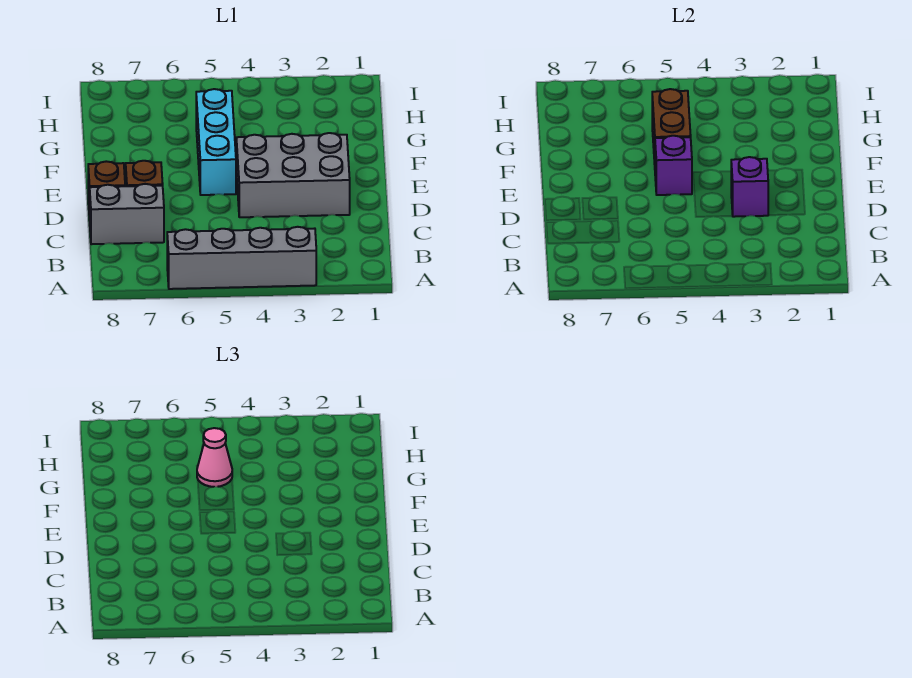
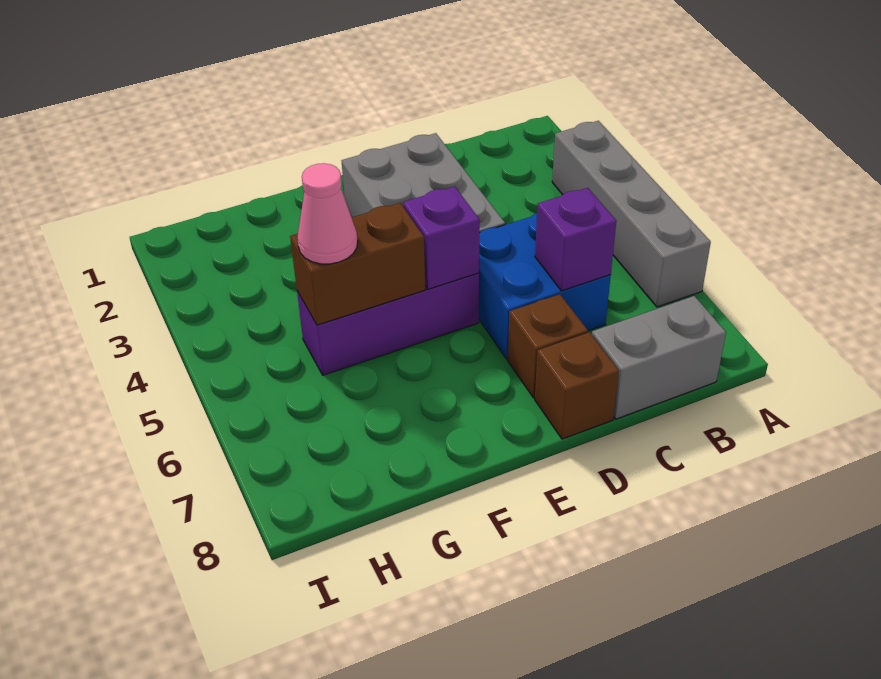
none -> blue brick C5:D6 level 1
grey brick C7:C8 level 1 -> grey brick B8:C8 level 1
purple brick D3 level 2 -> purple brick C6 level 2
cyan brick E5:G5 level 1 -> purple brick E5:G5 level 1

